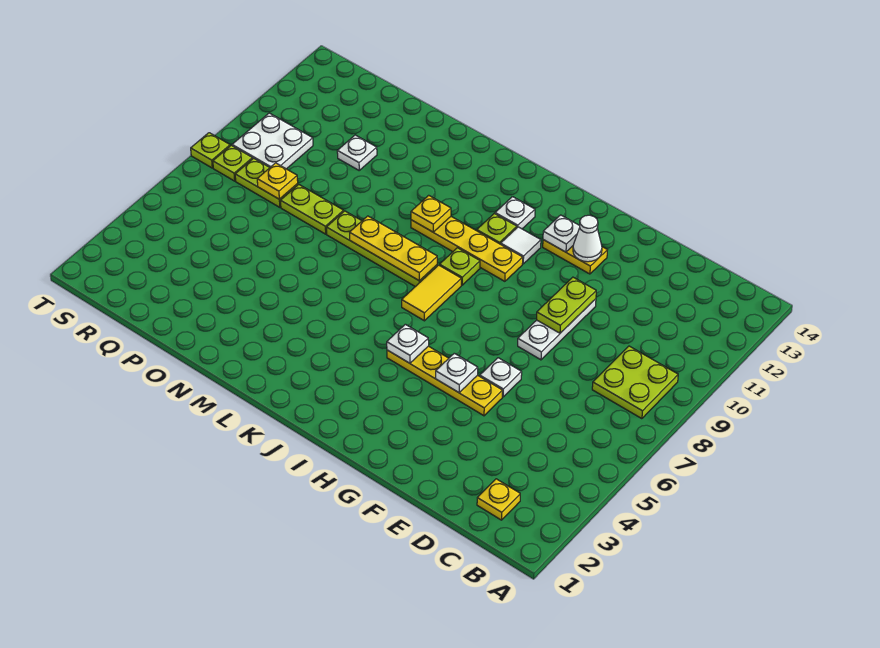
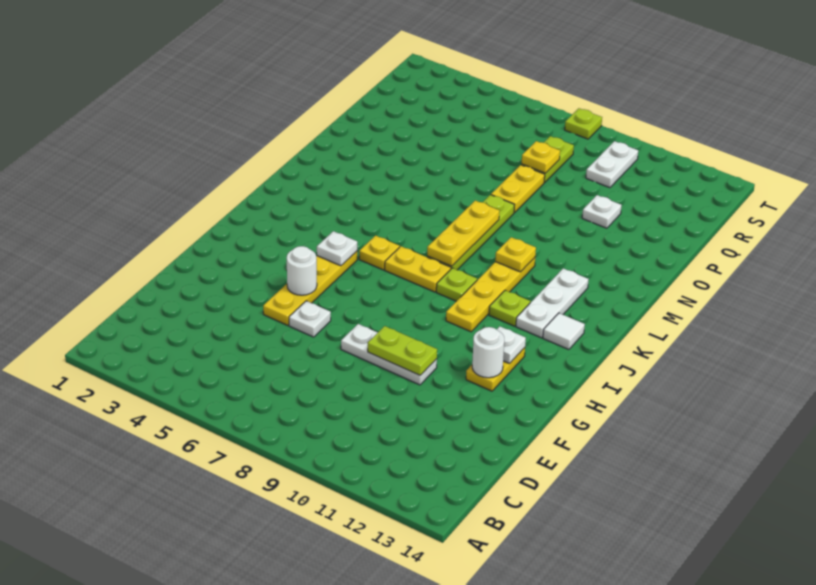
lime plate B8:C9 level 1 -> none
yellow plate C2 level 1 -> yellow plate J6 level 1
white plate G5 level 2 -> white round brick G5 level 2
white cone G12 level 2 -> white round brick G12 level 2
white tile I11 level 1 -> white tile J13 level 1
yellow tile J7:J8 level 1 -> yellow plate J7:J8 level 1
white plate J12 level 1 -> white plate J12:L12 level 1
lime plate O8:P8 level 1 -> yellow plate O8:P8 level 1
white plate R9:S10 level 1 -> white plate R10:S10 level 1
lime plate S8 level 1 -> none

